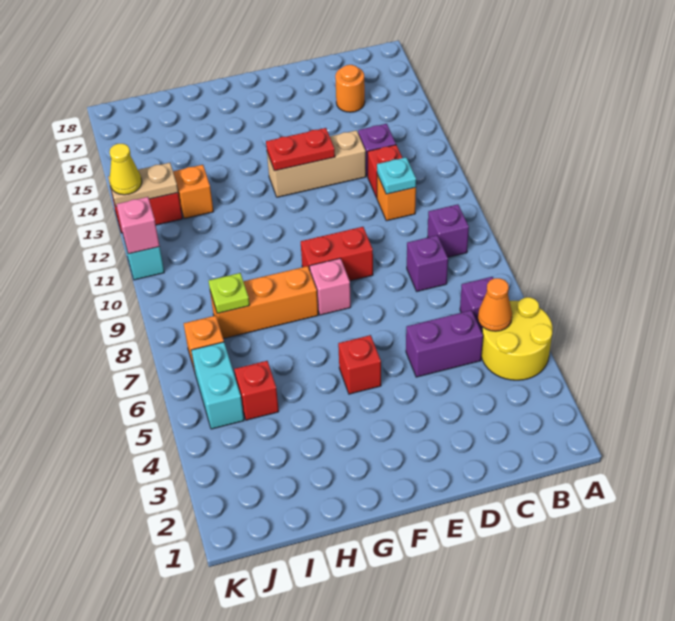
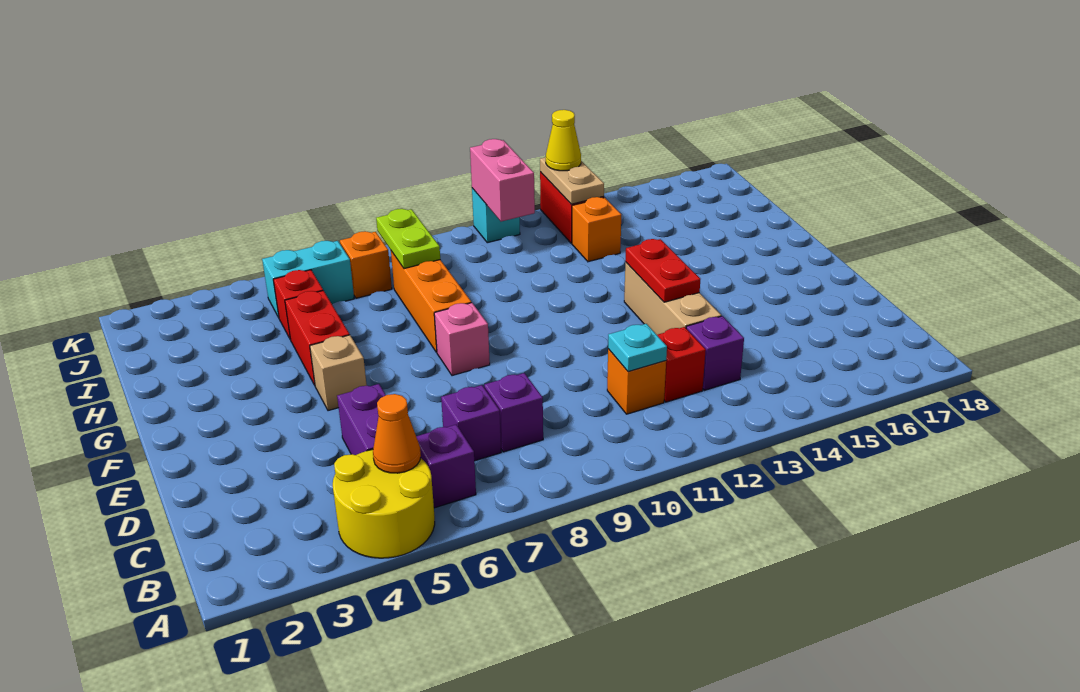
purple brick B9 level 1 -> purple brick C7 level 1
orange round brick C16 level 1 -> none
red brick E9:F9 level 1 -> red brick G5:H5 level 1
red brick F5 level 1 -> tan brick F5 level 1
lime plate I8 level 2 -> lime plate I8:J8 level 2
pink brick K11 level 2 -> pink brick J11:K11 level 2

